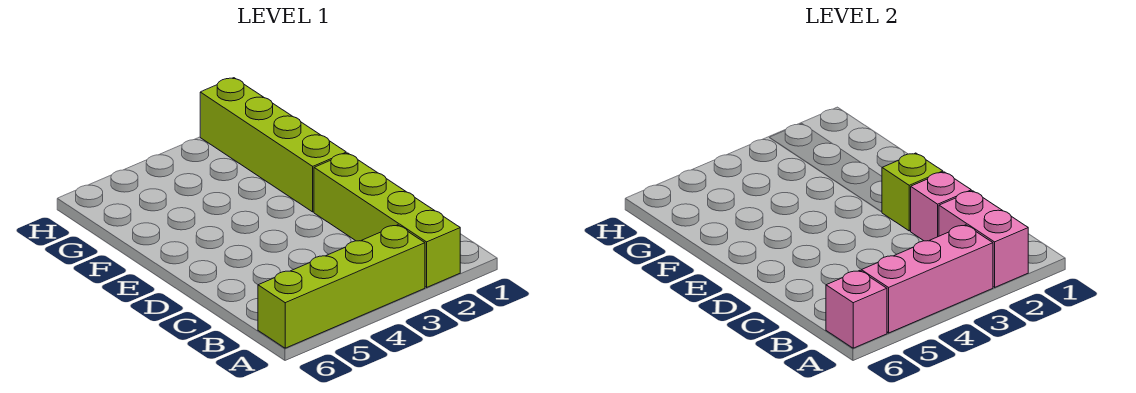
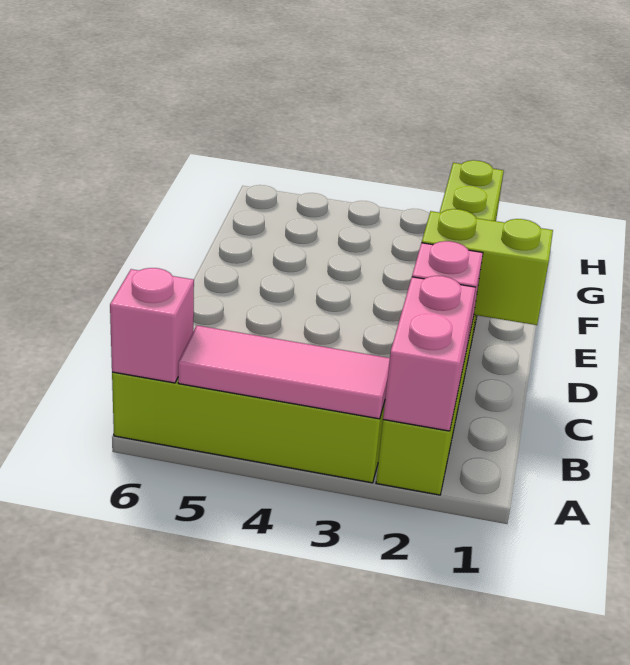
pink brick A3:A5 level 2 -> pink tile A3:A5 level 2
lime brick D2 level 2 -> lime brick D1:D2 level 2

